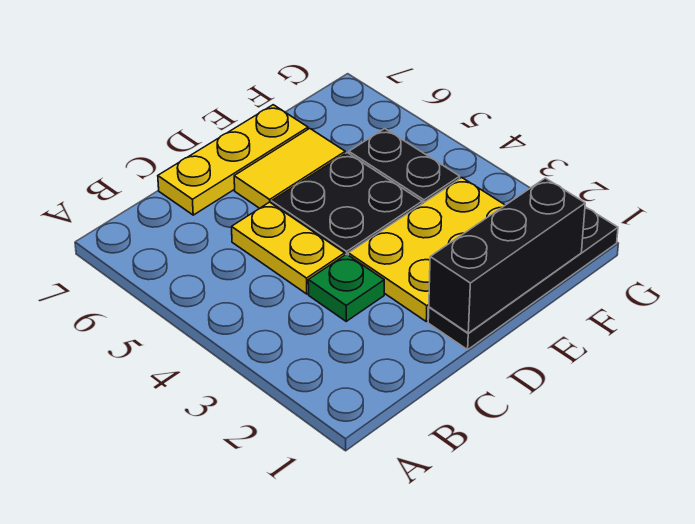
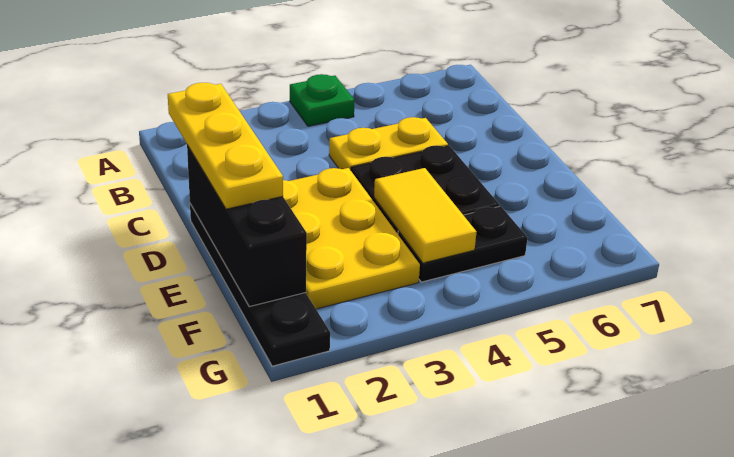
green plate C3 level 1 -> green plate A4 level 1
yellow plate C7:E7 level 1 -> yellow plate C1:E1 level 3
yellow tile D6:E6 level 1 -> yellow tile E4:F4 level 2

